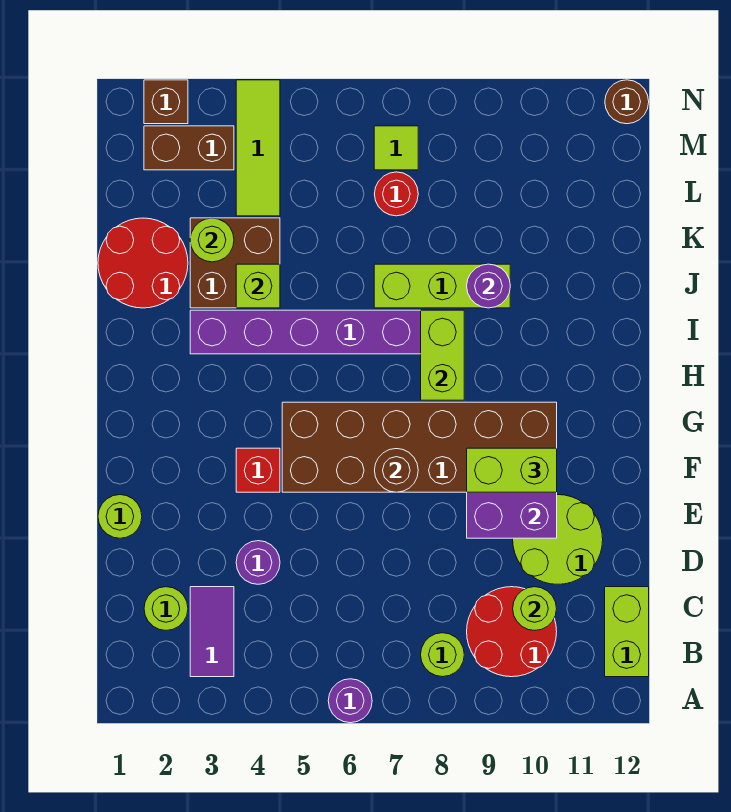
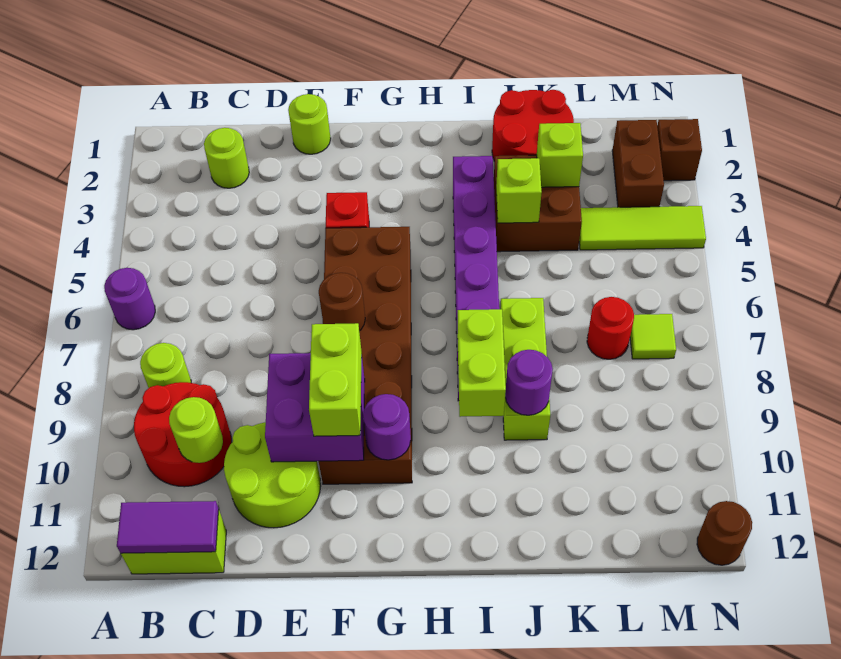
purple tile B3:C3 level 1 -> purple tile B12:C12 level 2
purple round brick D4 level 1 -> purple round brick G10 level 2
lime brick H8:I8 level 2 -> lime brick I8:I9 level 2
lime round brick K3 level 2 -> lime brick K3 level 2

